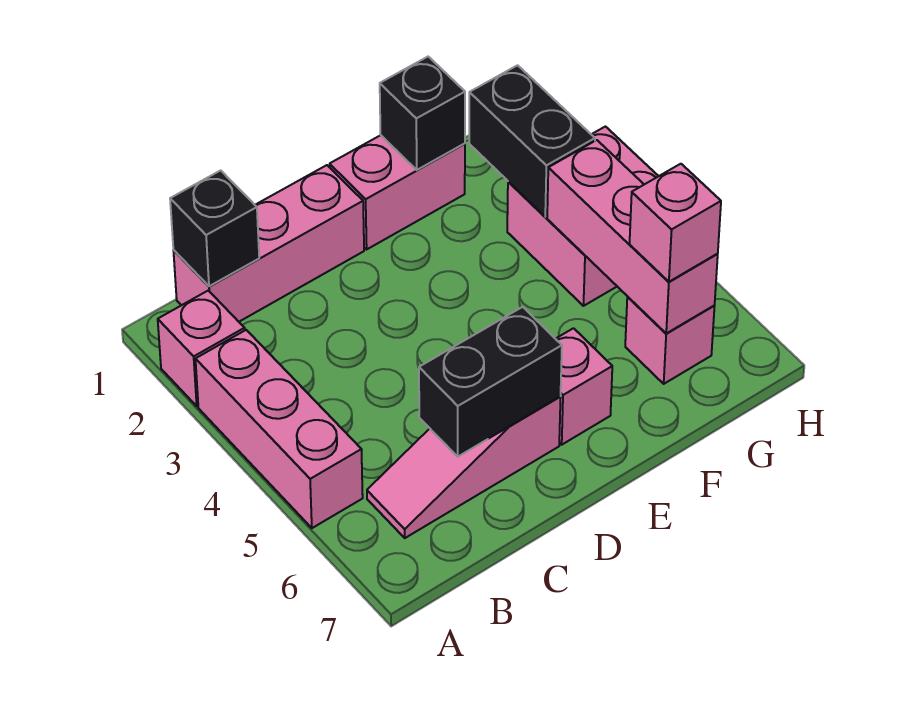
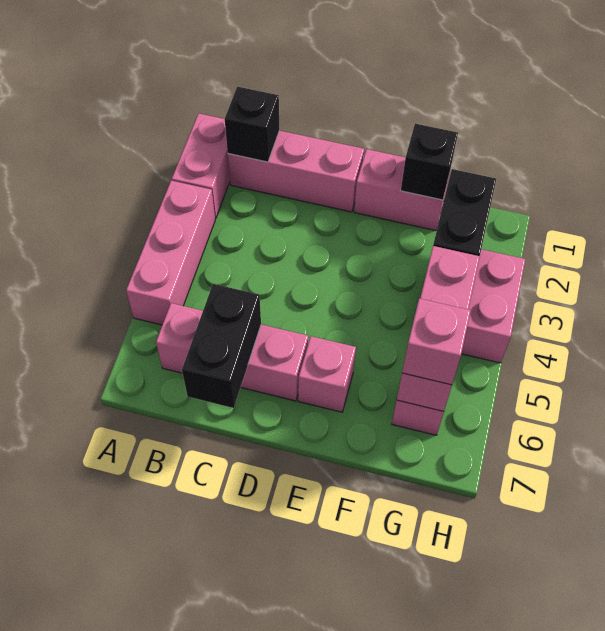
pink brick A2 level 1 -> pink brick A1:A2 level 1
pink slope B6:D6 level 1 top D -> pink brick B6:D6 level 1
black brick C6:D6 level 2 -> black brick C6:C7 level 2

